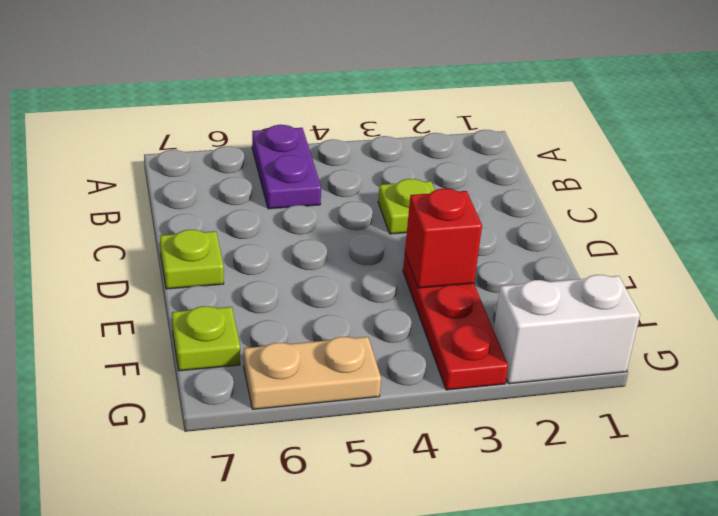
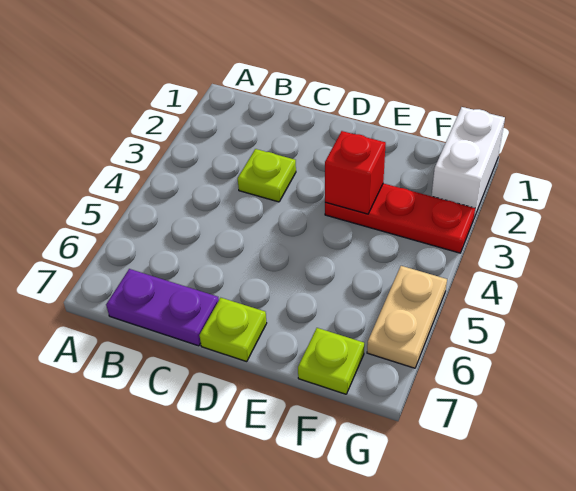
purple plate A5:B5 level 1 -> purple plate B7:C7 level 1

